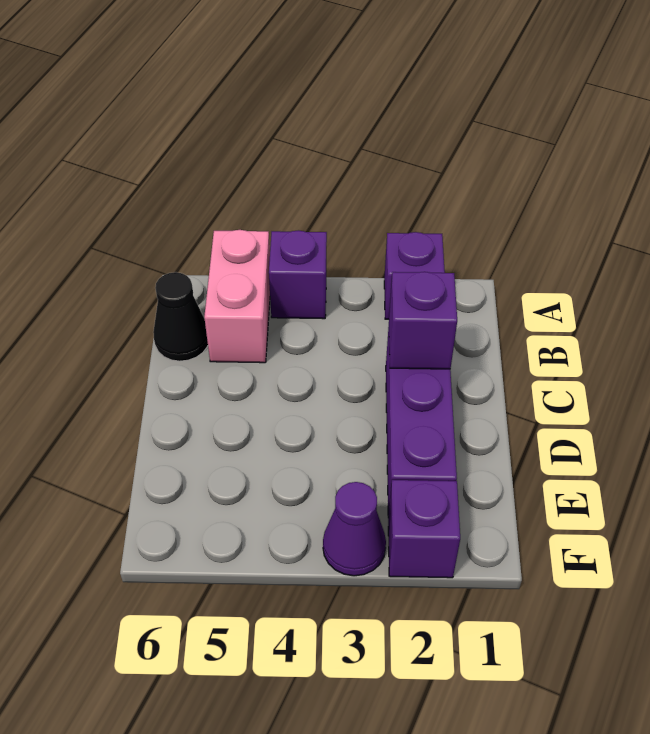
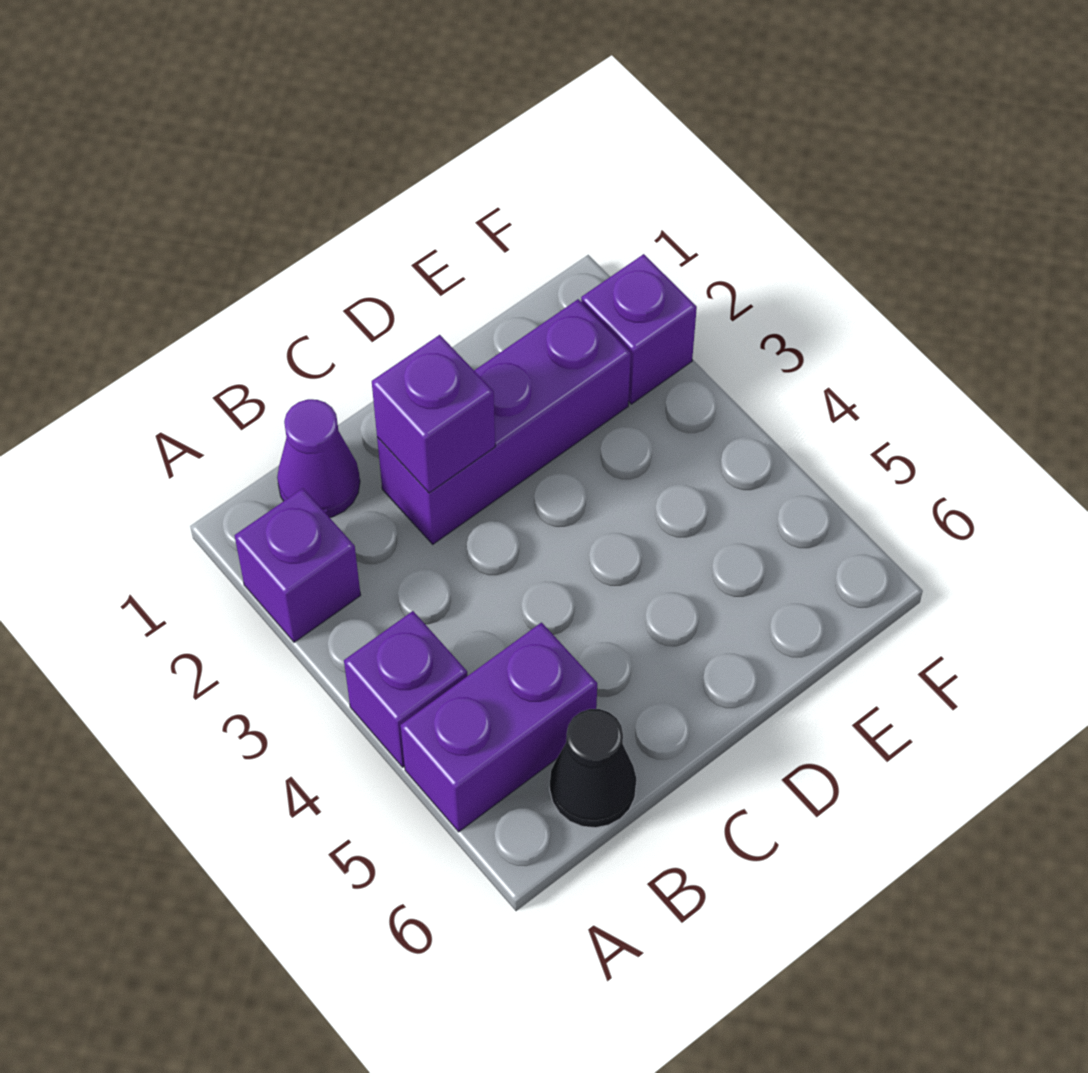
pink brick A5:B5 level 1 -> purple brick A5:B5 level 1
purple cone F3 level 1 -> purple cone B1 level 1

